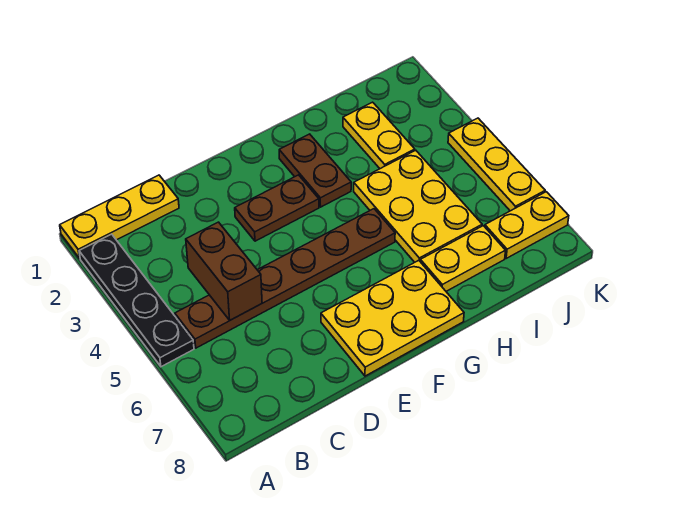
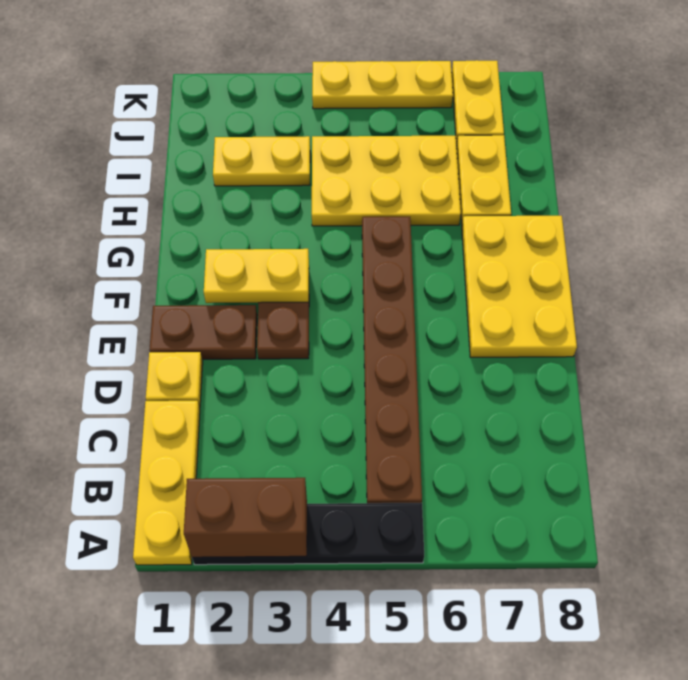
brown brick C4:C5 level 2 -> brown brick A2:A3 level 2
none -> yellow plate D1 level 1
none -> yellow plate F2:F3 level 2
brown plate G2:G3 level 1 -> brown plate E1:E2 level 1

